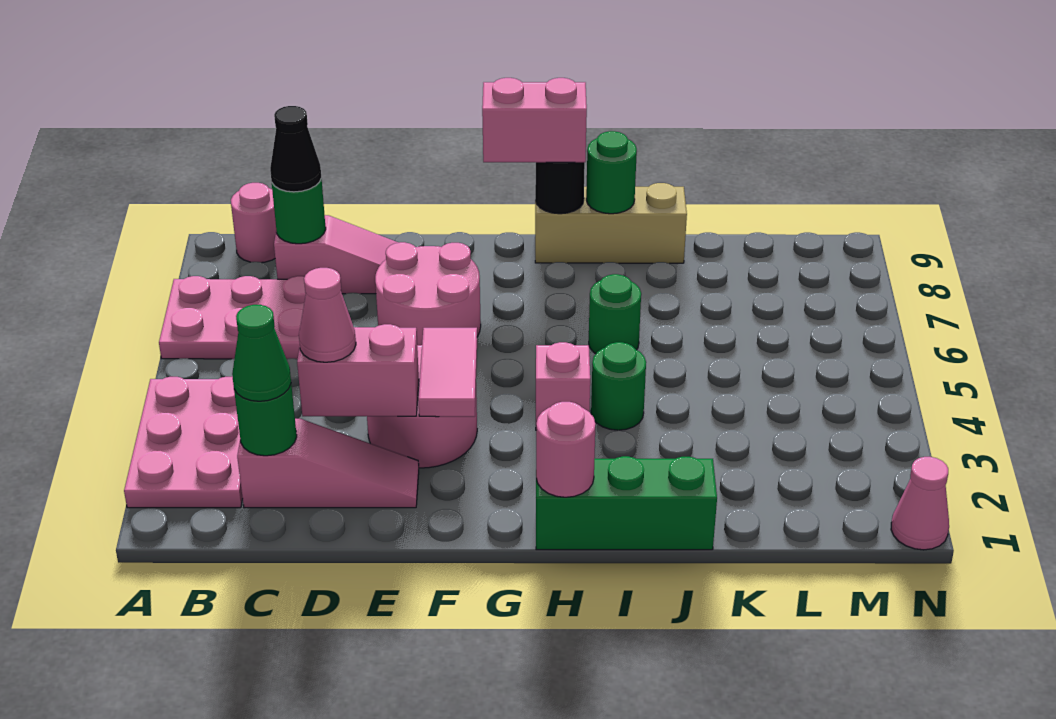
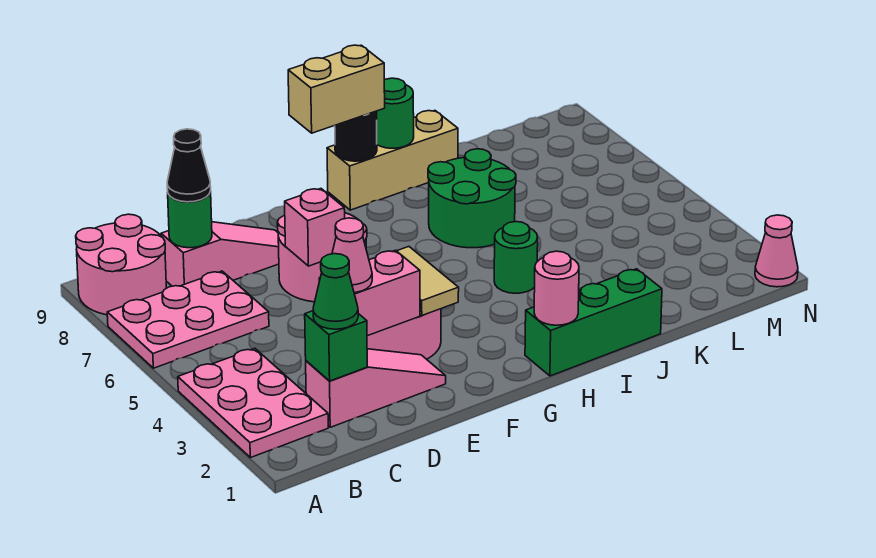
pink round brick B9 level 1 -> pink round brick A8:B9 level 1
green round brick C2 level 2 -> green brick C2 level 2
pink tile F3:F4 level 2 -> tan tile F3:F4 level 2
pink brick G9:H9 level 3 -> tan brick G9:H9 level 3
pink brick H4 level 1 -> pink brick E6 level 2
green round brick I6 level 1 -> green round brick I6:J7 level 1

